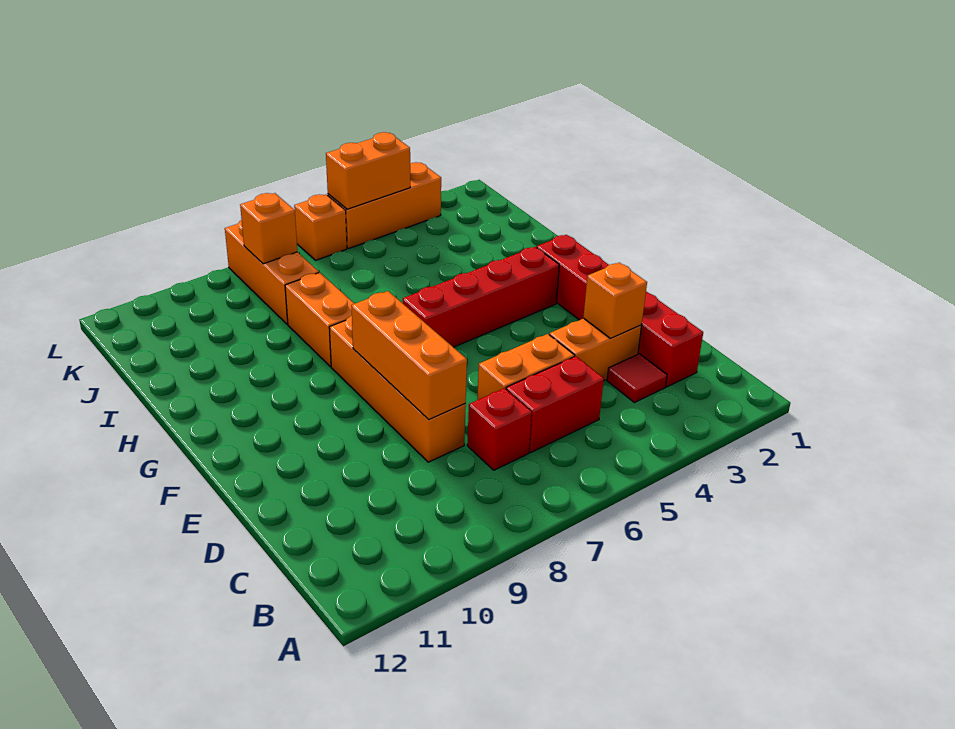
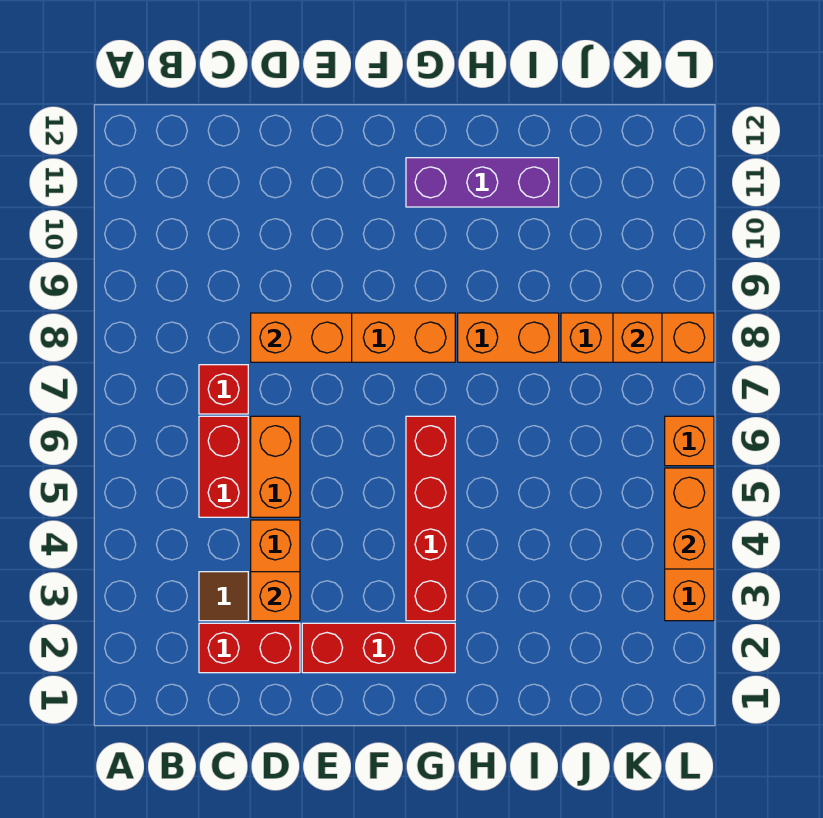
red tile C3 level 1 -> brown tile C3 level 1
orange brick D8:F8 level 2 -> orange brick D8:E8 level 2
none -> purple brick G11:I11 level 1

